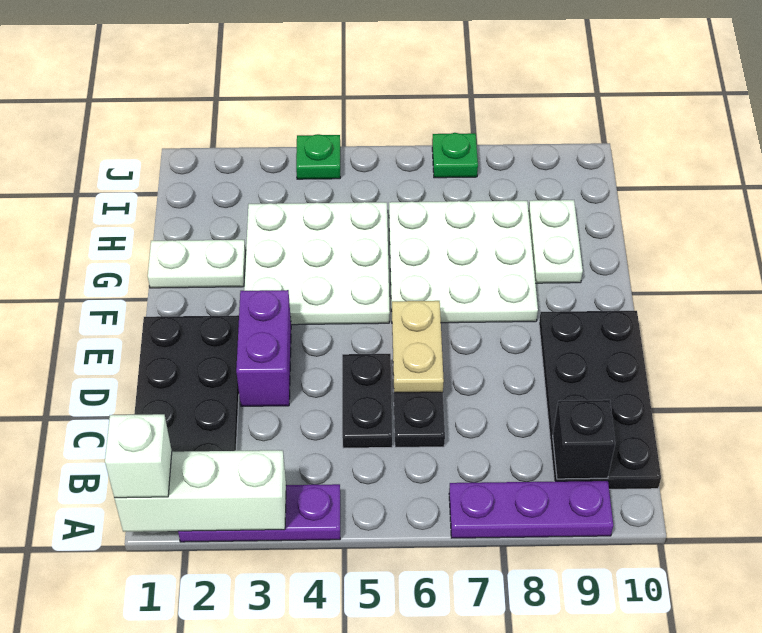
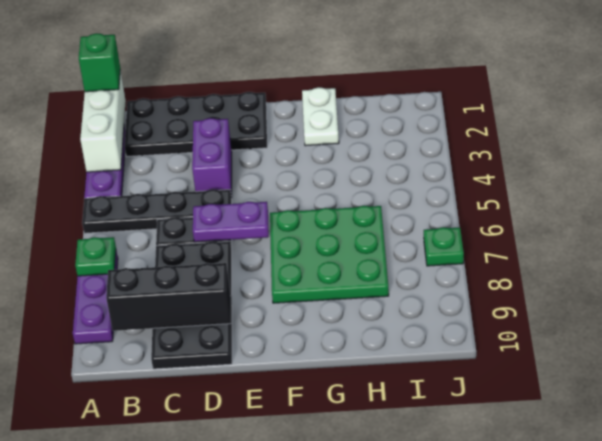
white brick A1 level 3 -> green brick A1 level 3
black plate B9:E10 level 1 -> black plate C7:D10 level 1
black brick B9 level 2 -> black brick B9:D9 level 2
black plate C5:D5 level 1 -> black plate A5:D5 level 1
purple brick D3:E3 level 1 -> purple brick D3:D4 level 1
tan plate D6:E6 level 2 -> purple plate D6:E6 level 2
white plate F3:H5 level 1 -> none
white plate F6:H8 level 1 -> green plate F6:H8 level 1
white plate G9:H9 level 1 -> none
green plate J4 level 1 -> green plate A7 level 2

